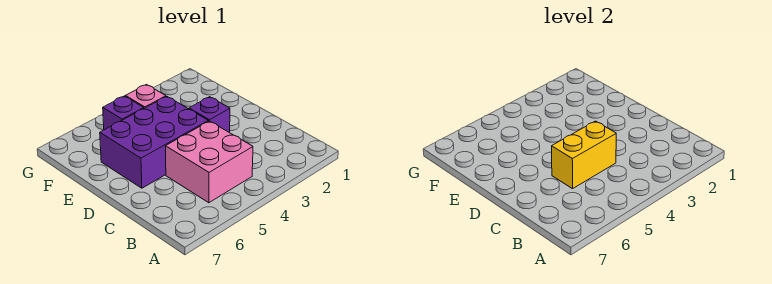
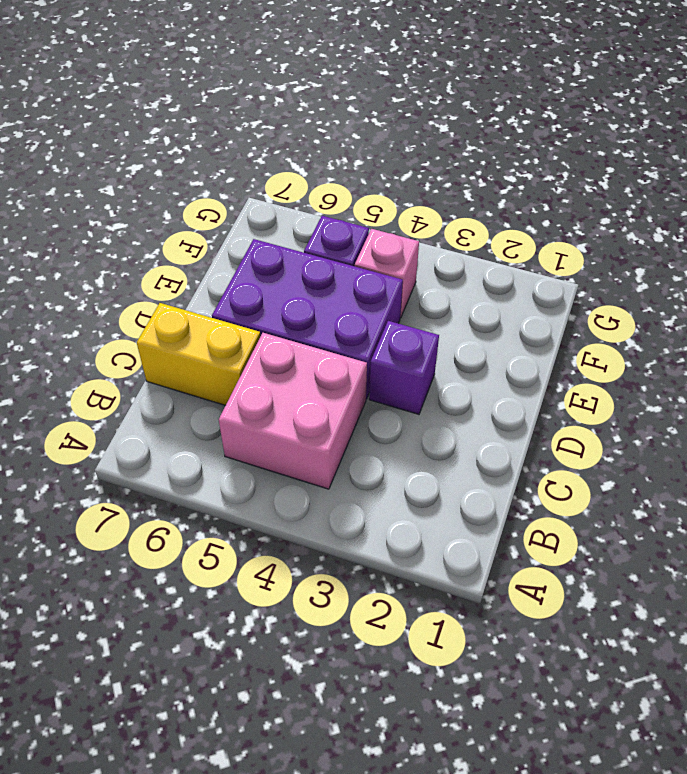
yellow brick C4:C5 level 2 -> yellow brick C6:C7 level 1

